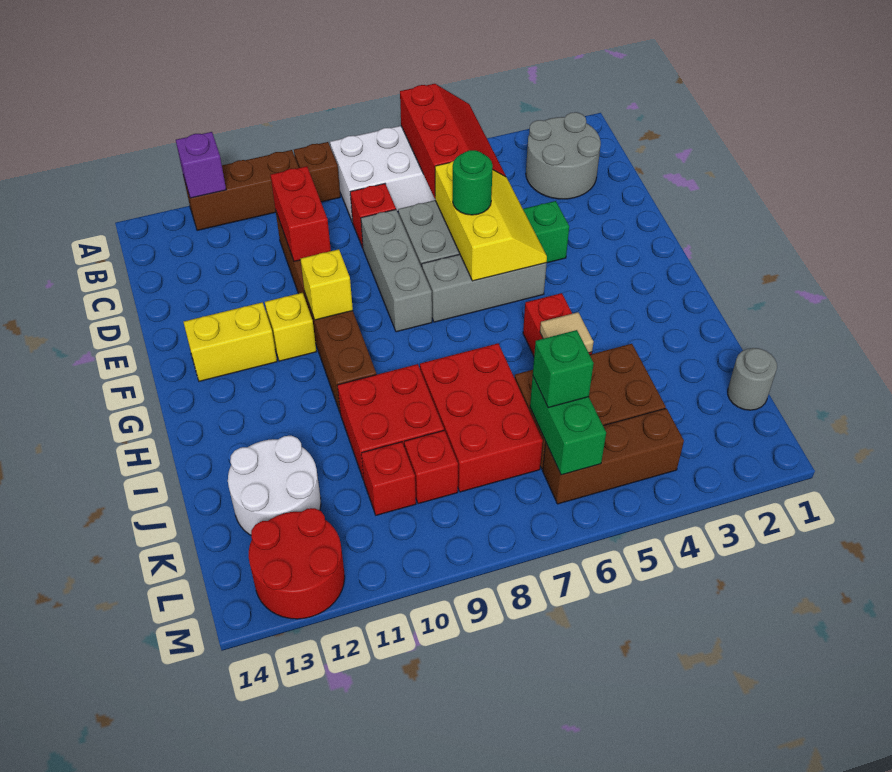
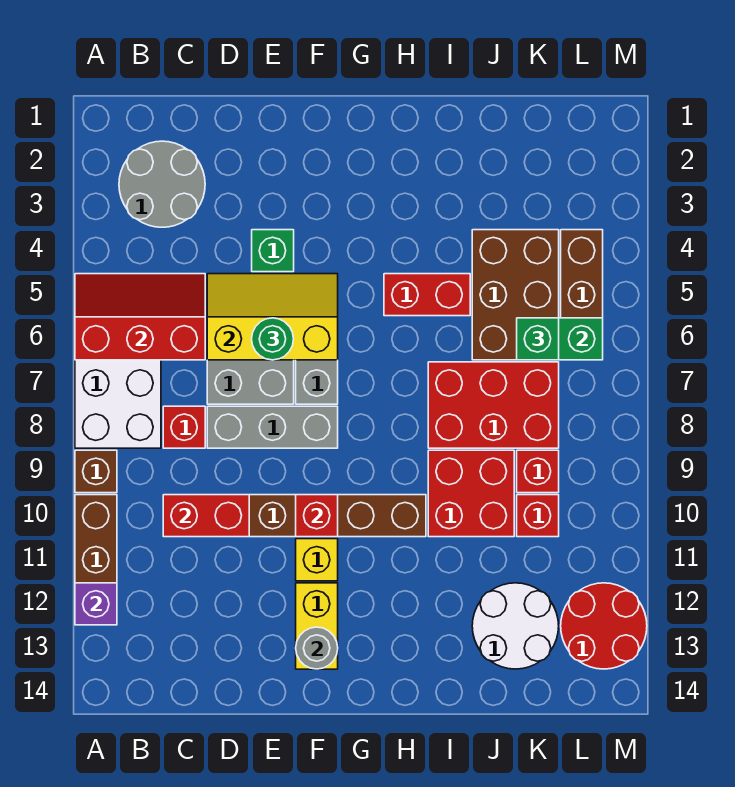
yellow brick F10 level 2 -> red brick F10 level 2
tan tile I5 level 2 -> none
grey round brick K1 level 1 -> grey round brick F13 level 2

